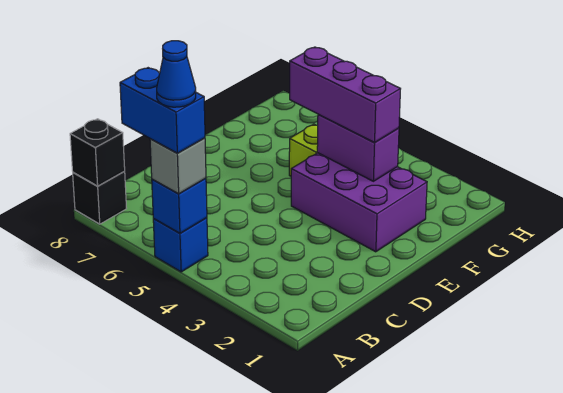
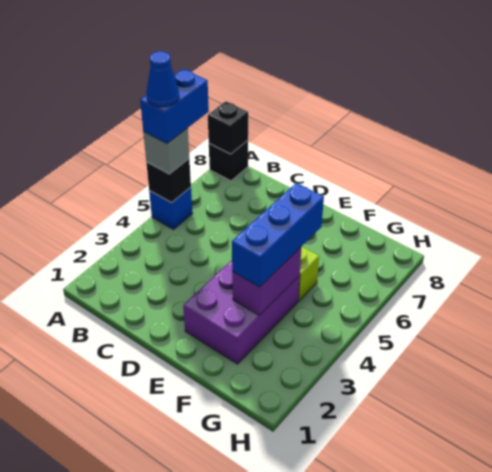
blue brick A5 level 2 -> black brick A5 level 2
purple brick F3:F5 level 3 -> blue brick F3:F5 level 3

